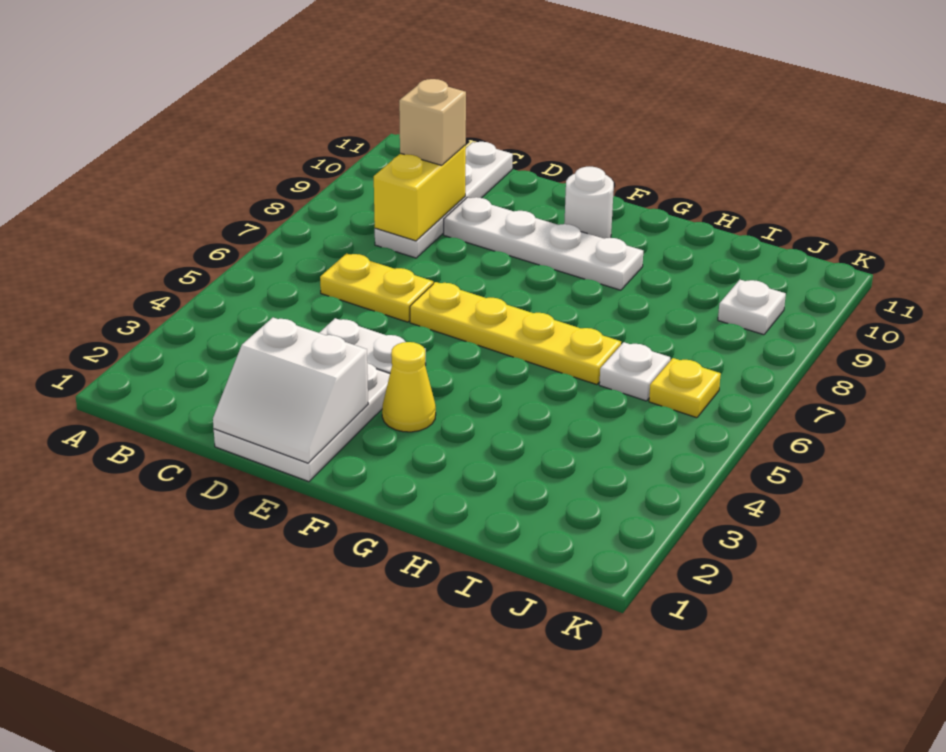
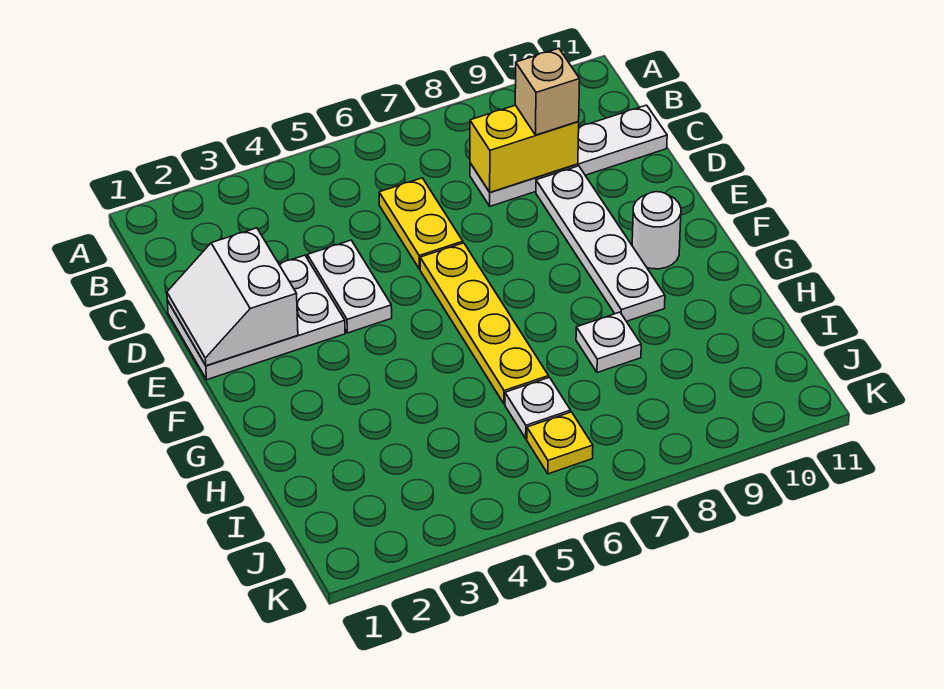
yellow cone F3 level 1 -> none
white plate J9 level 1 -> white plate H8 level 1

